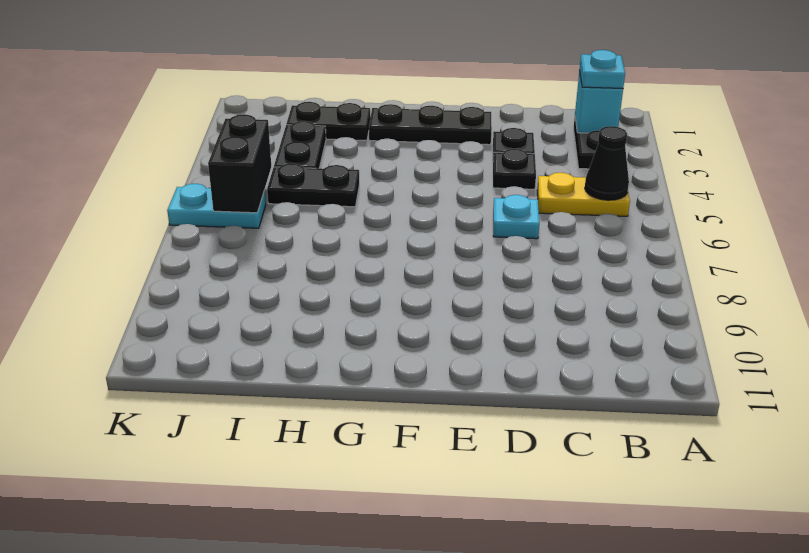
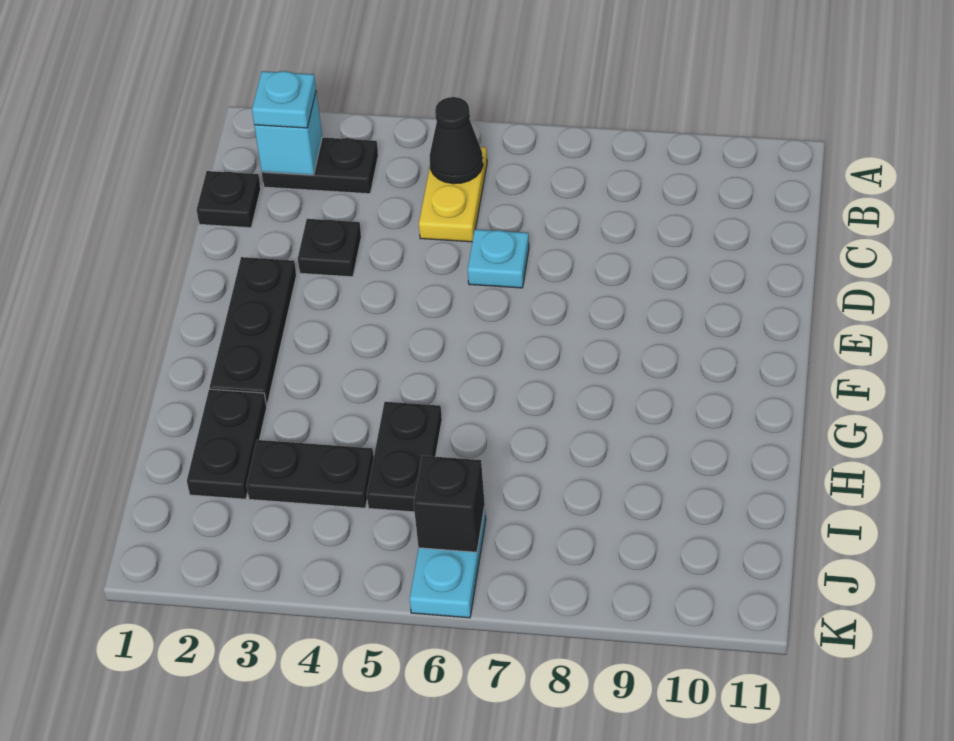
black plate D4 level 1 -> black plate C1 level 1
black brick J5:J6 level 2 -> black brick J6 level 2

